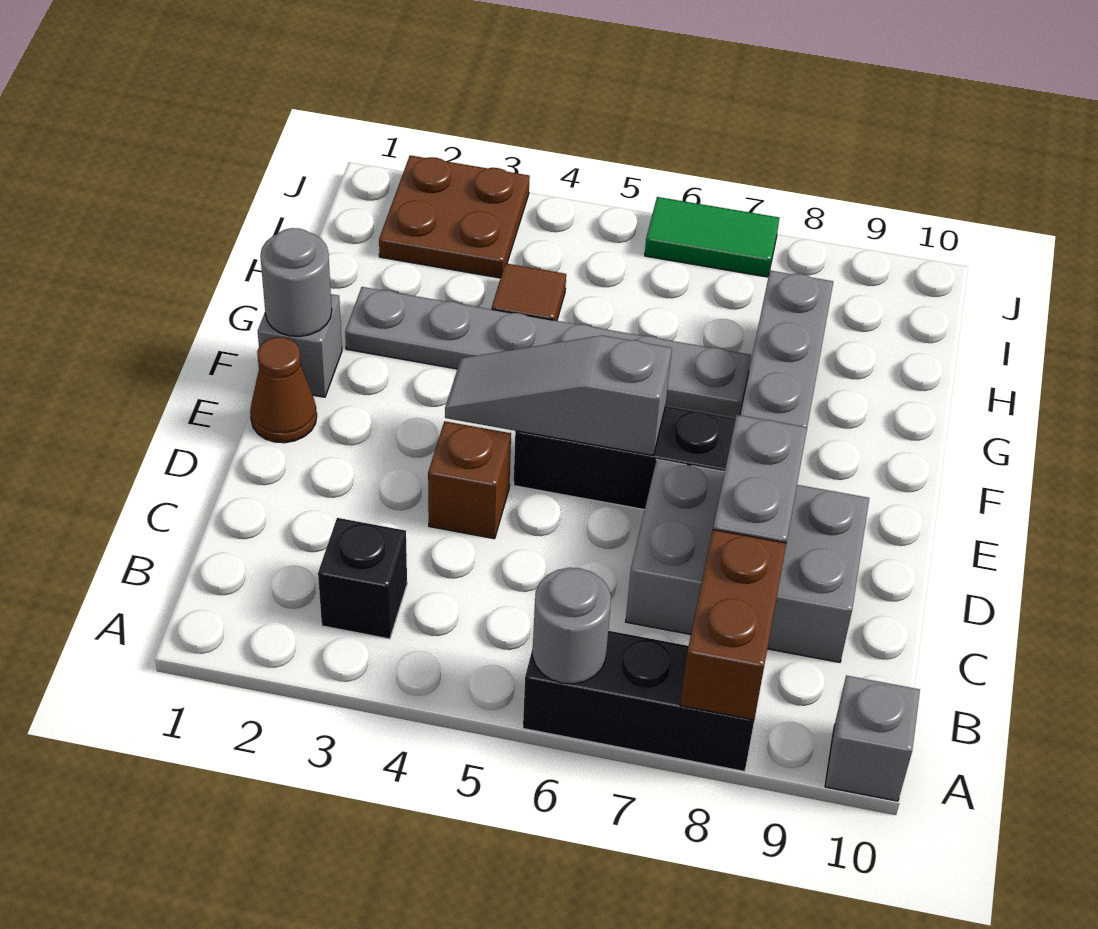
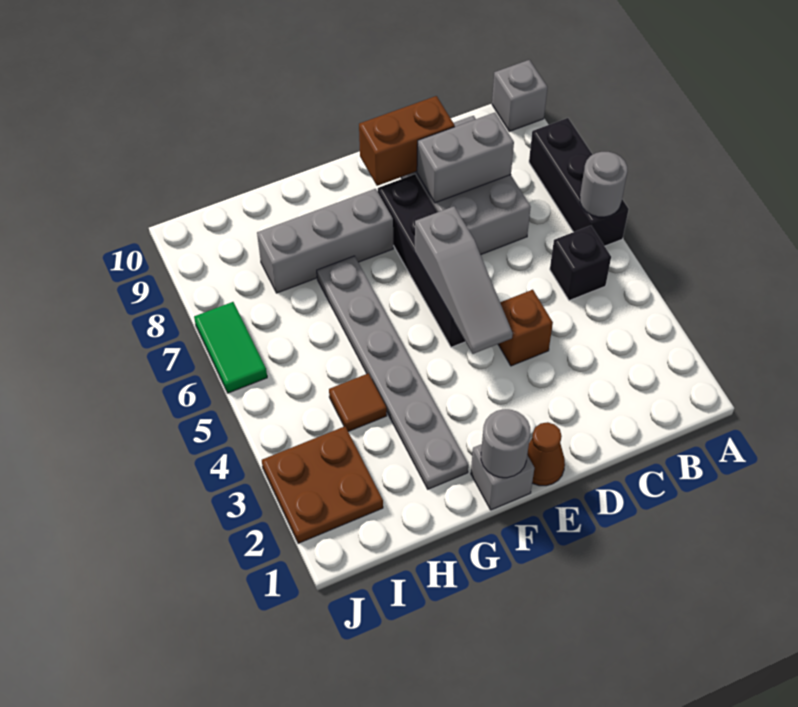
brown brick A8:B8 level 2 -> brown brick D9:E9 level 2
black brick B3 level 1 -> black brick B5 level 1

